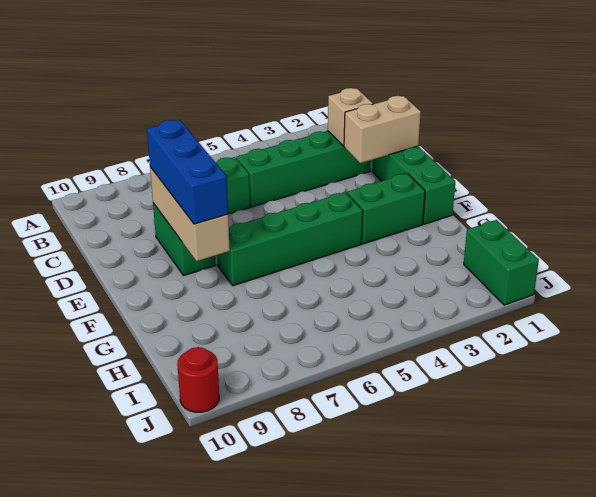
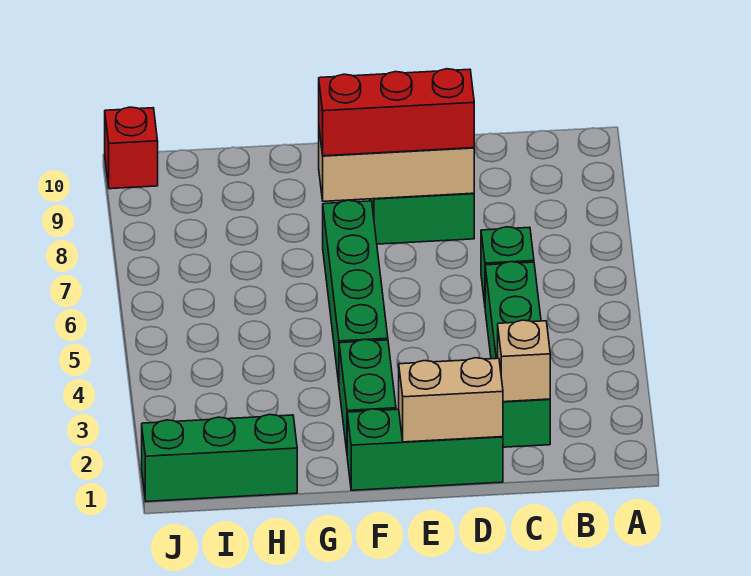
tan brick D1:D2 level 2 -> tan brick D1:E1 level 2
blue brick D8:F8 level 3 -> red brick D8:F8 level 3
green brick I1:J1 level 1 -> green brick H1:J1 level 1
red round brick J10 level 1 -> red brick J10 level 1

